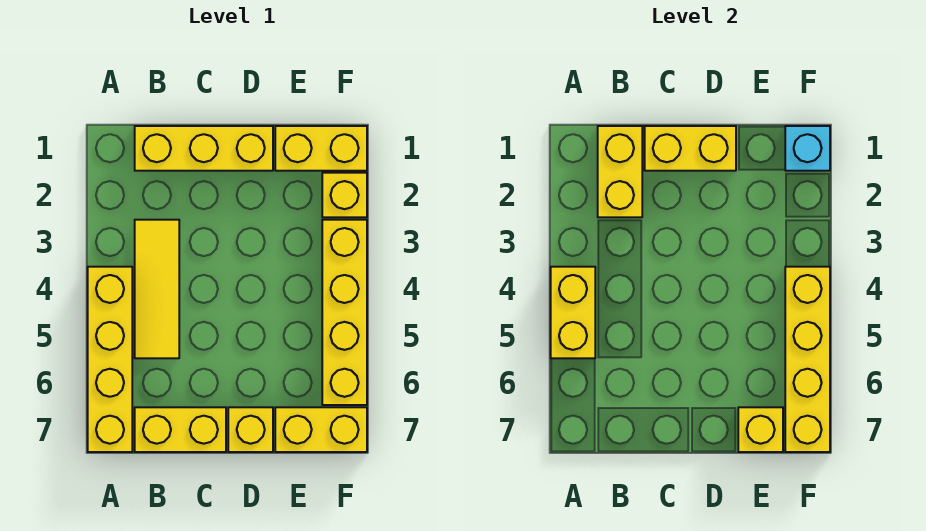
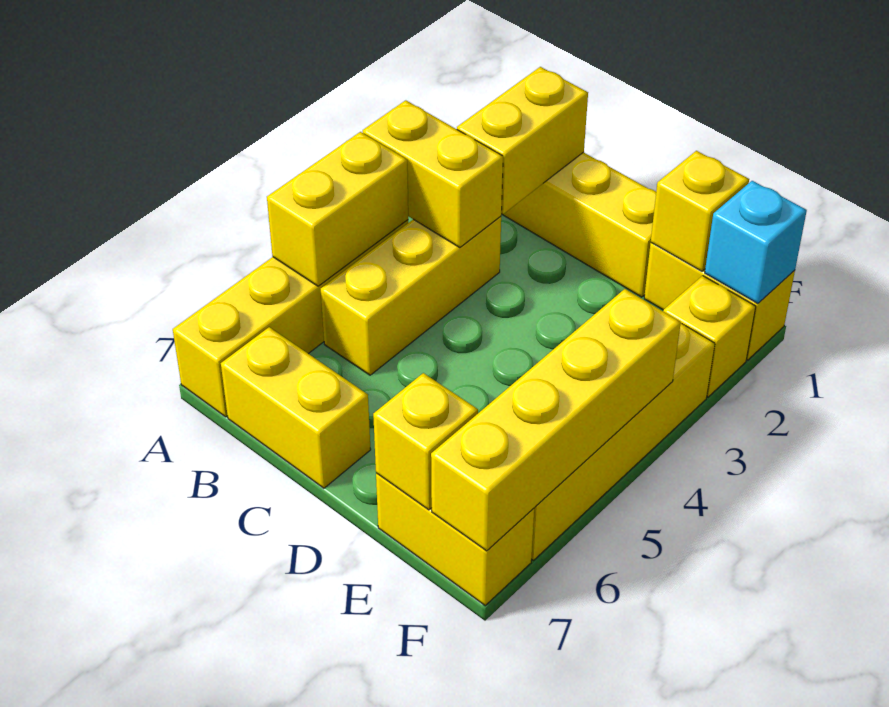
yellow tile B3:B5 level 1 -> yellow brick B3:B5 level 1
yellow brick C1:D1 level 2 -> yellow brick A3:B3 level 2
yellow brick D7 level 1 -> yellow brick E1 level 2

